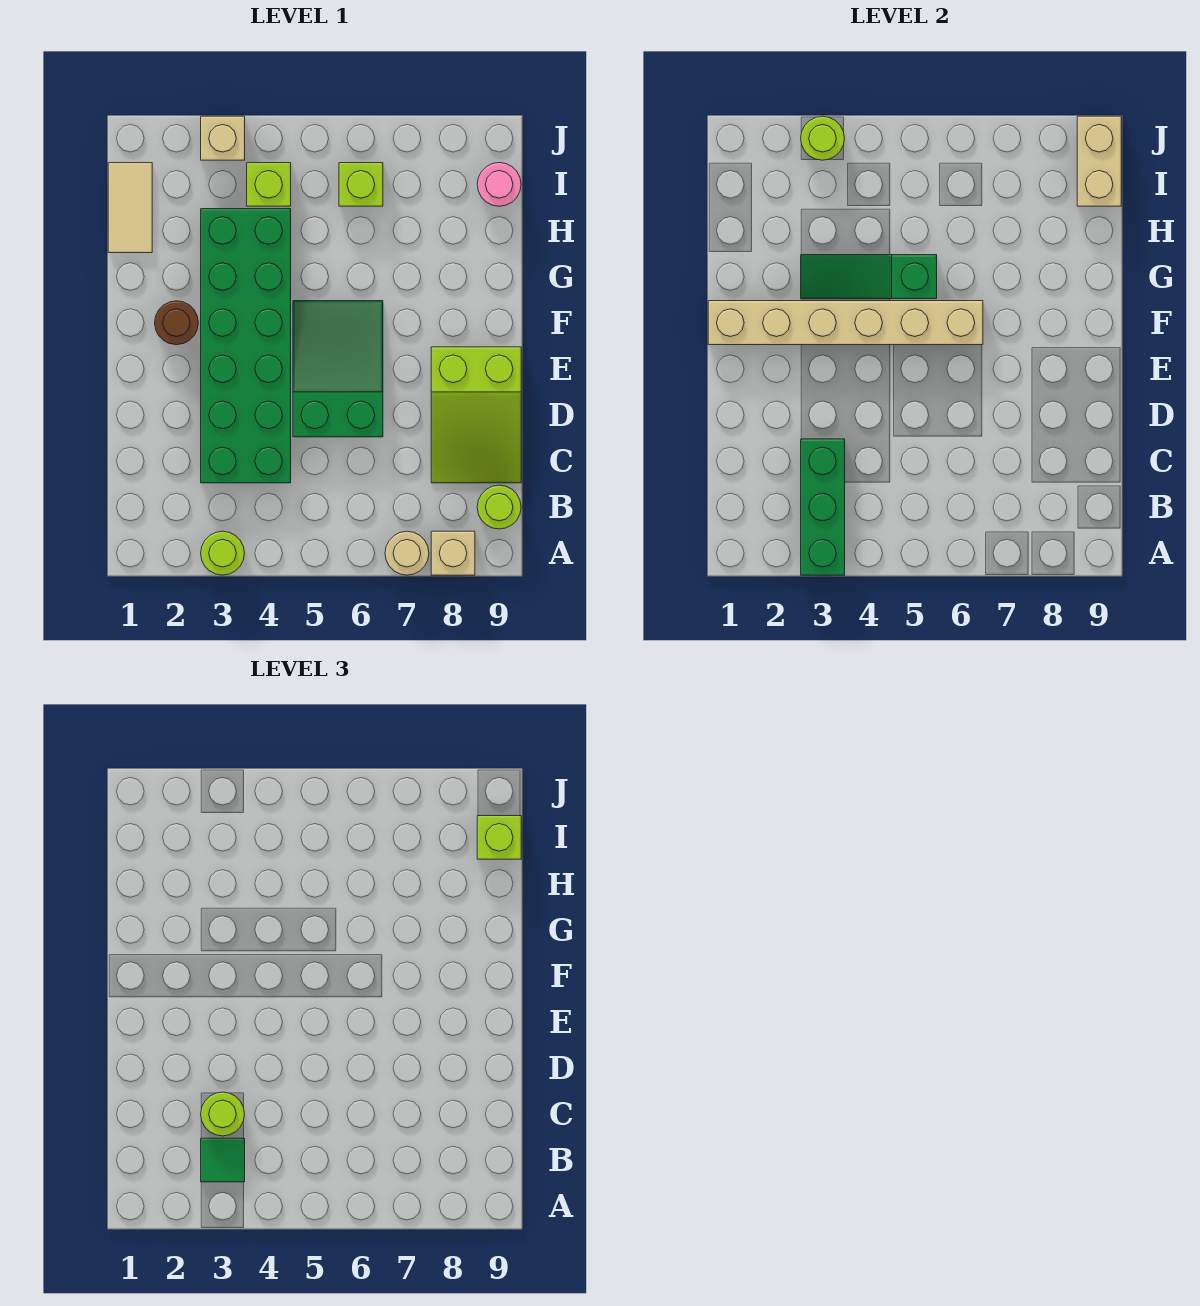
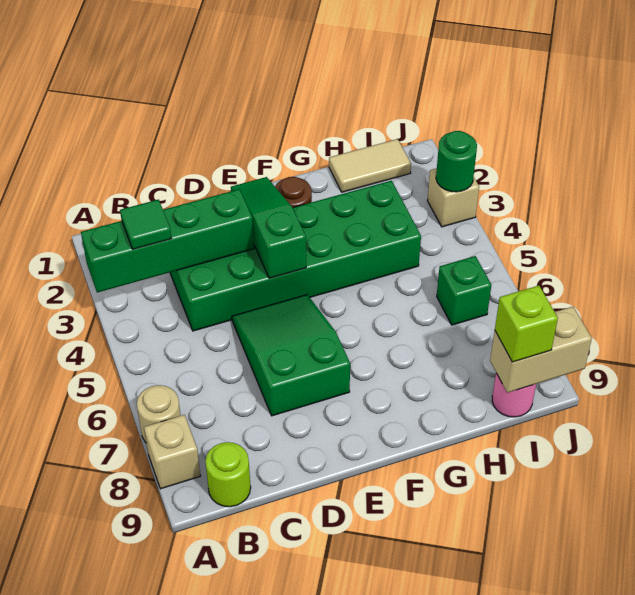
lime round brick A3 level 1 -> none
green brick A3:C3 level 2 -> green brick A3:D3 level 2
lime round brick C3 level 3 -> none
lime slope C8:E9 level 1 top E -> none
green slope D5:F6 level 1 top D -> green slope D5:E7 level 1 top 7
tan brick F1:F6 level 2 -> none
green slope G3:G5 level 2 top 5 -> green slope E2:E4 level 2 top 4
lime brick I4 level 1 -> none
lime brick I6 level 1 -> green brick I6 level 1
lime round brick J3 level 2 -> green round brick J3 level 2

